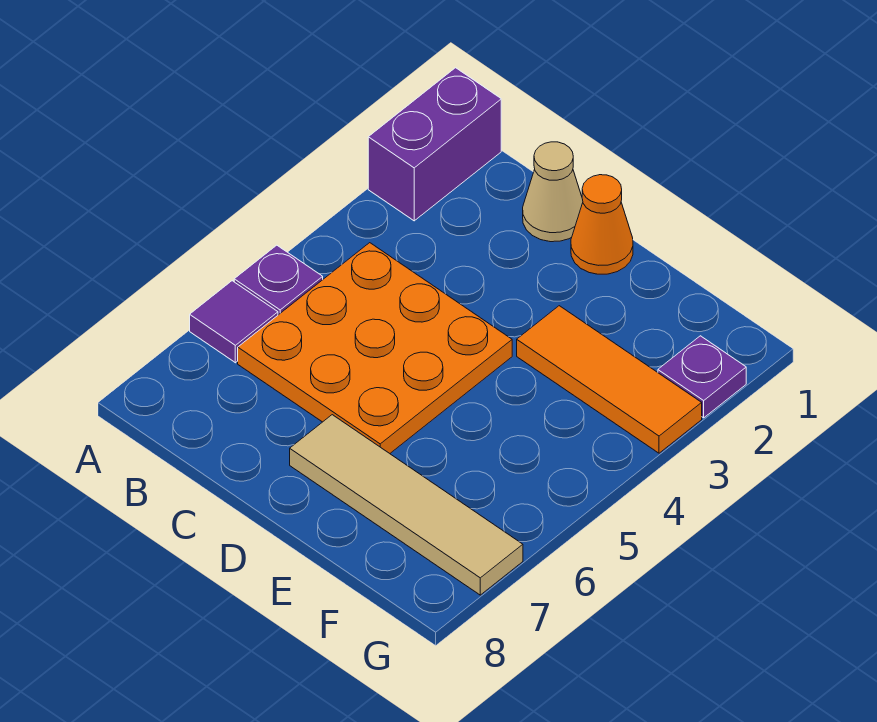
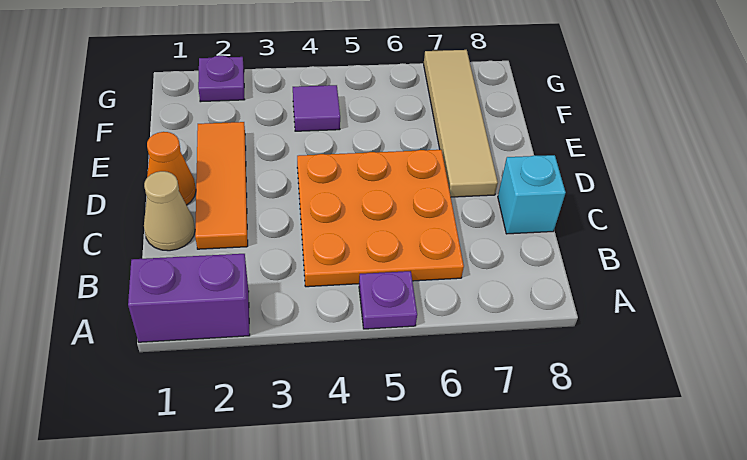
purple tile A6 level 1 -> purple tile F4 level 1
none -> cyan brick C8 level 1
orange tile E3:G3 level 1 -> orange tile C2:E2 level 1

